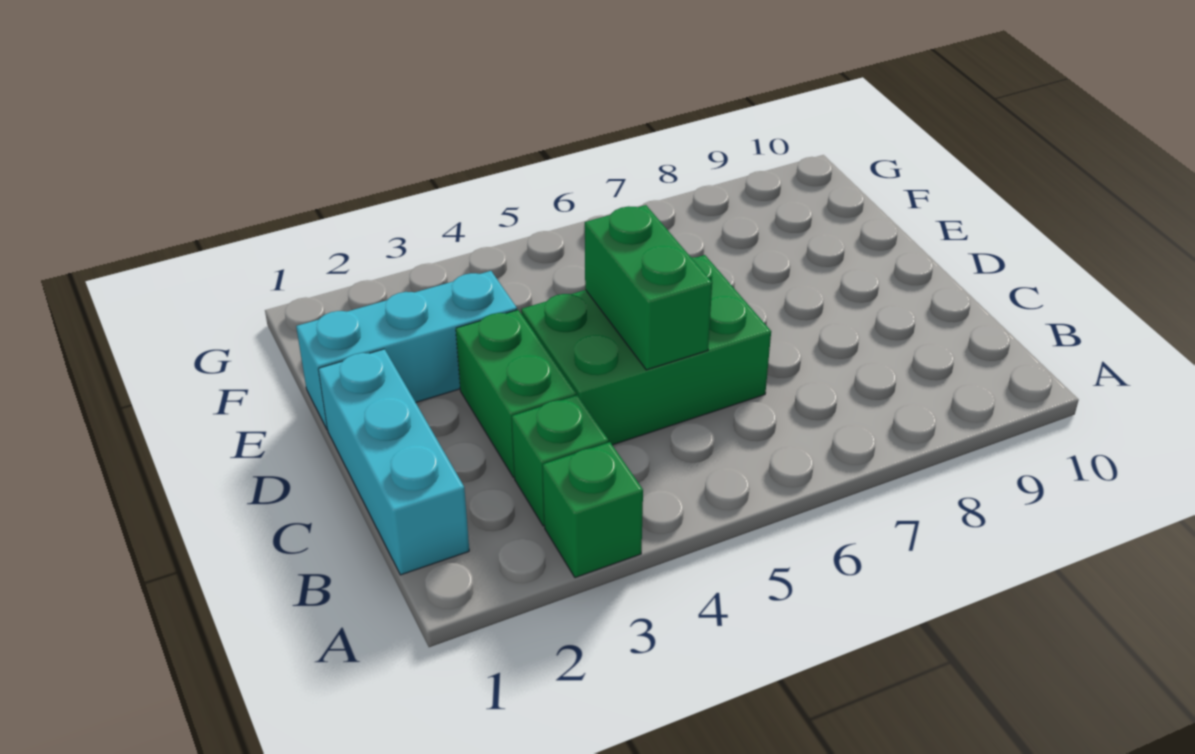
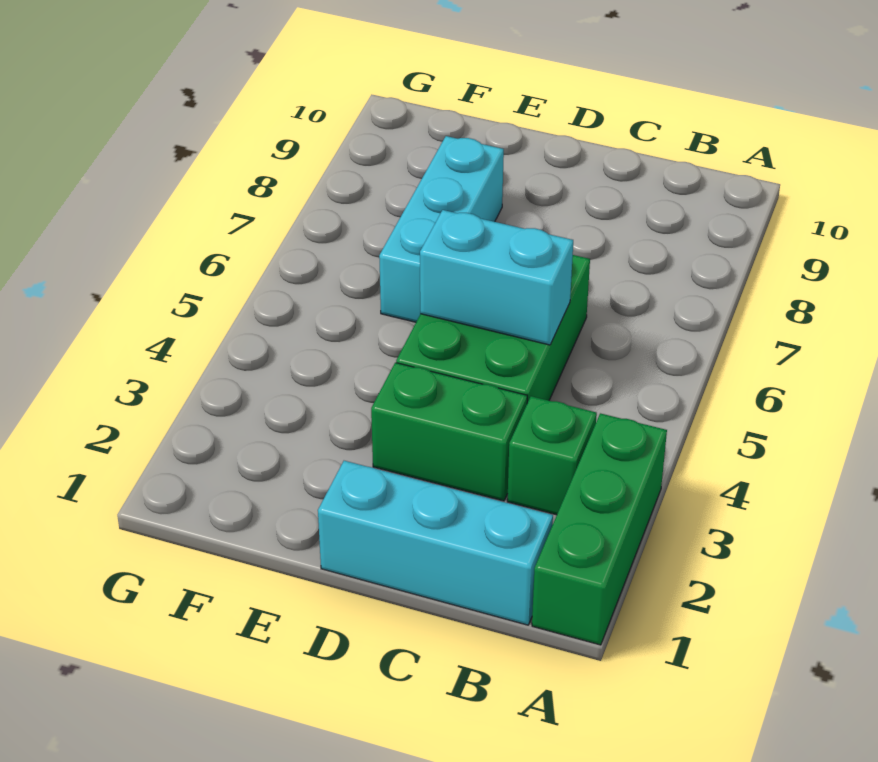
green brick A3 level 1 -> green brick A1:A3 level 1
green brick C5:D5 level 2 -> cyan brick C5:D5 level 2
cyan brick E1:E3 level 1 -> cyan brick E6:E8 level 1

